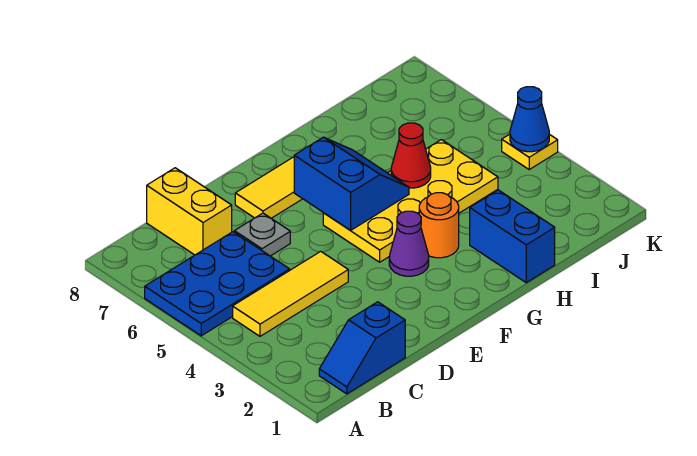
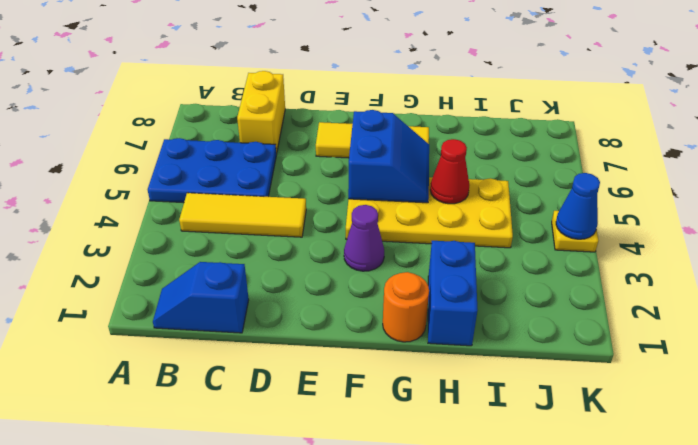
grey plate D6 level 1 -> none
orange round brick G3 level 1 -> orange round brick G1 level 1

